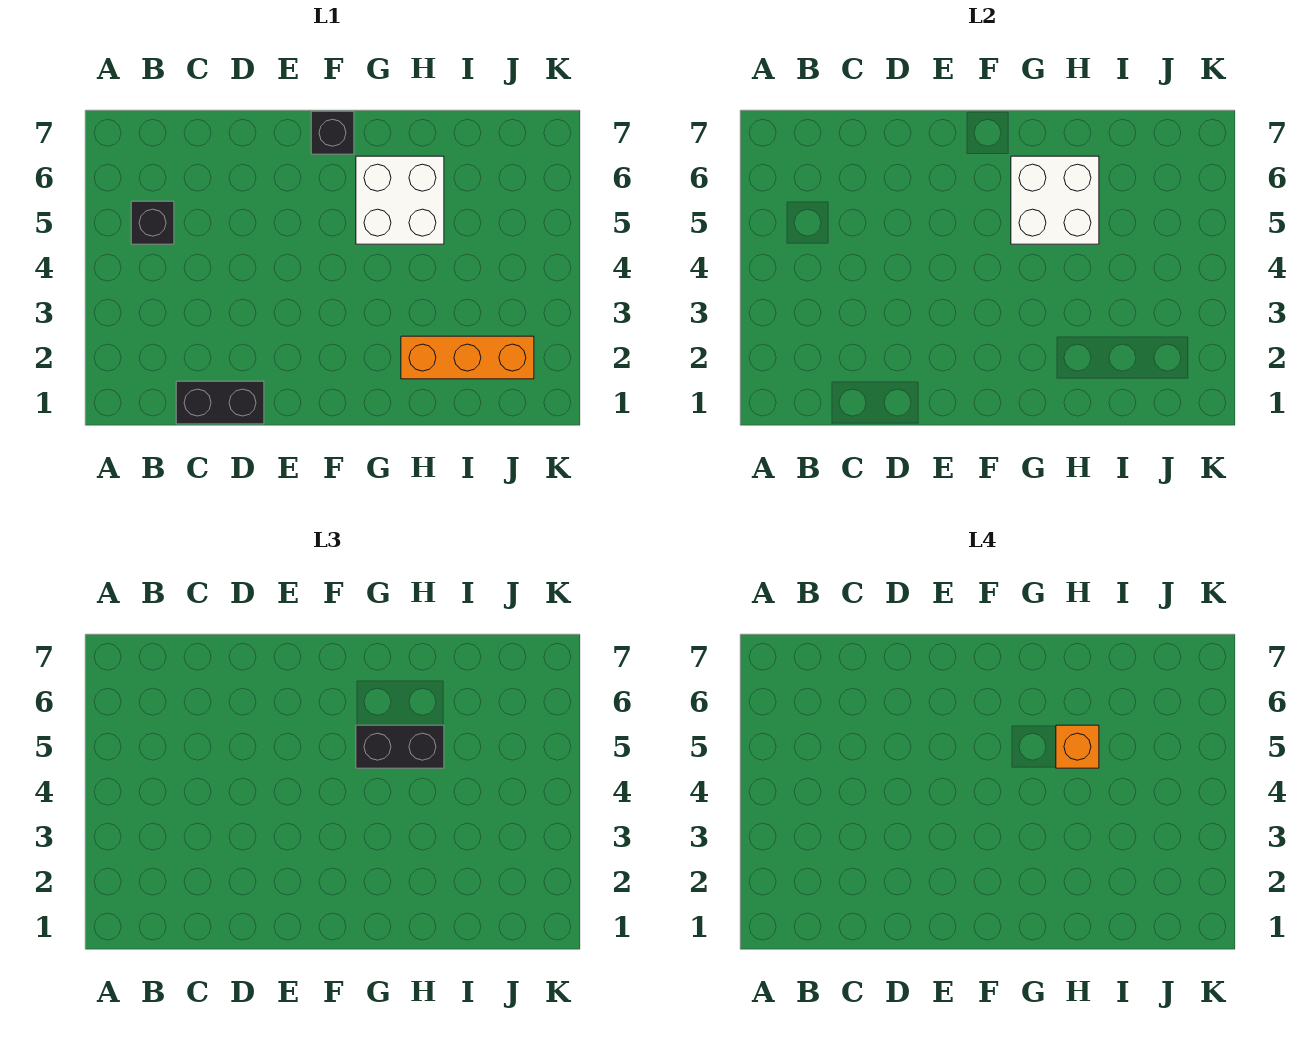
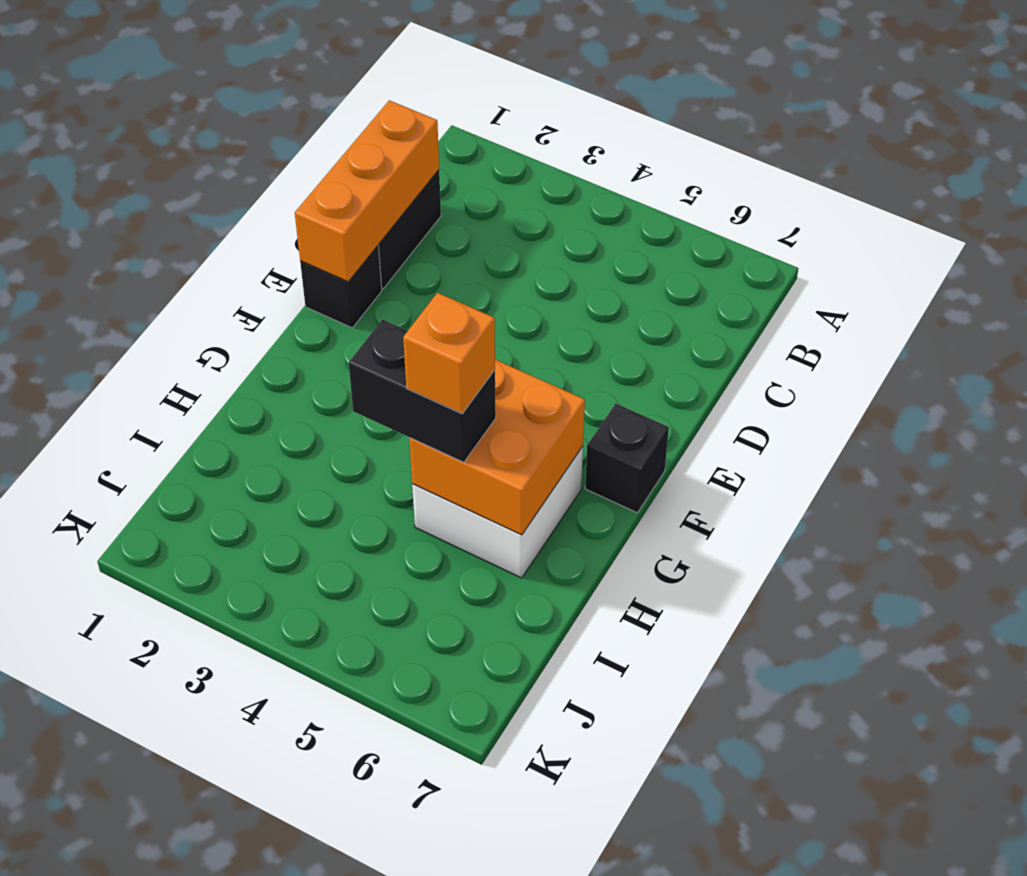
black brick B5 level 1 -> black brick E1 level 1
white brick G5:H6 level 2 -> orange brick G5:H6 level 2
black brick G5:H5 level 3 -> black brick H4:H5 level 3
orange brick H2:J2 level 1 -> orange brick C1:E1 level 2

